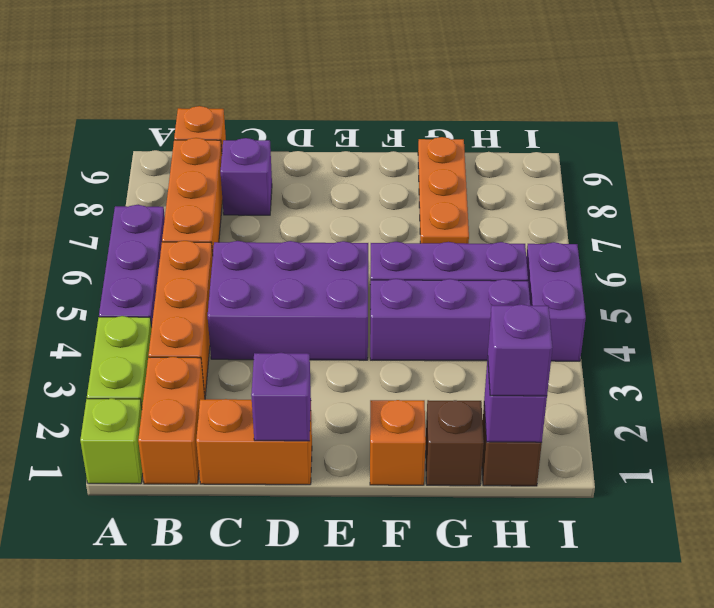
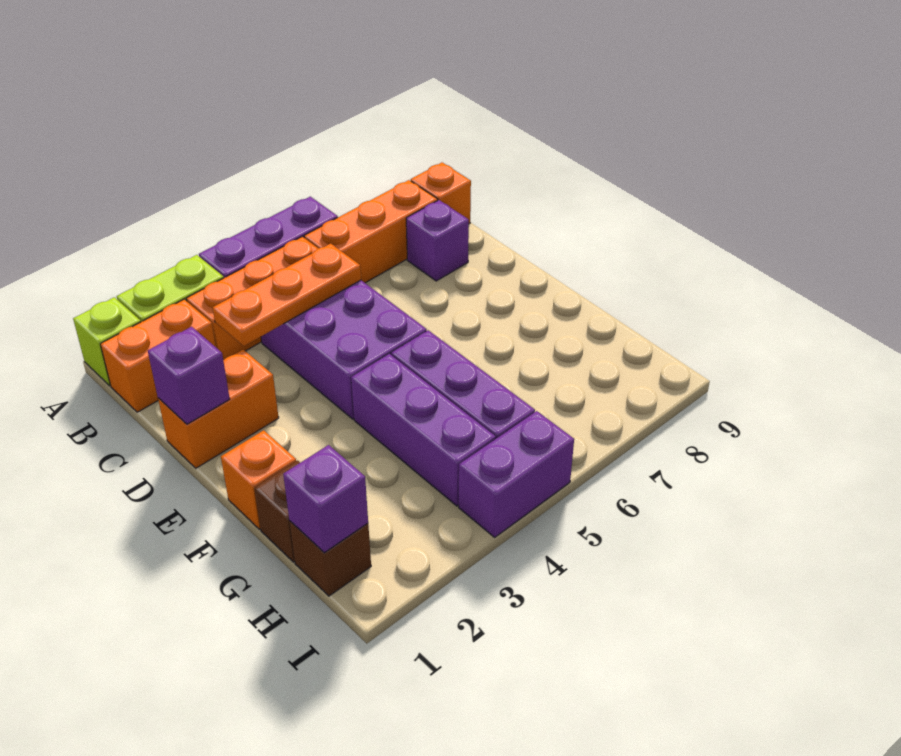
orange brick C1:D1 level 1 -> orange brick D1:D2 level 1
orange plate G7:G9 level 1 -> orange plate C3:C5 level 2
purple brick H1 level 3 -> none

